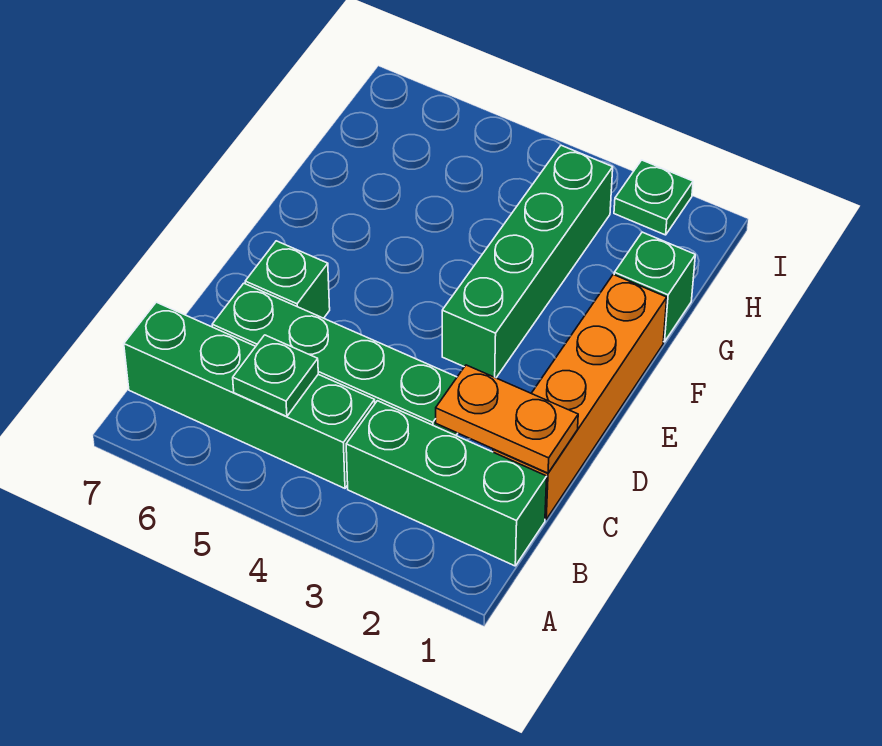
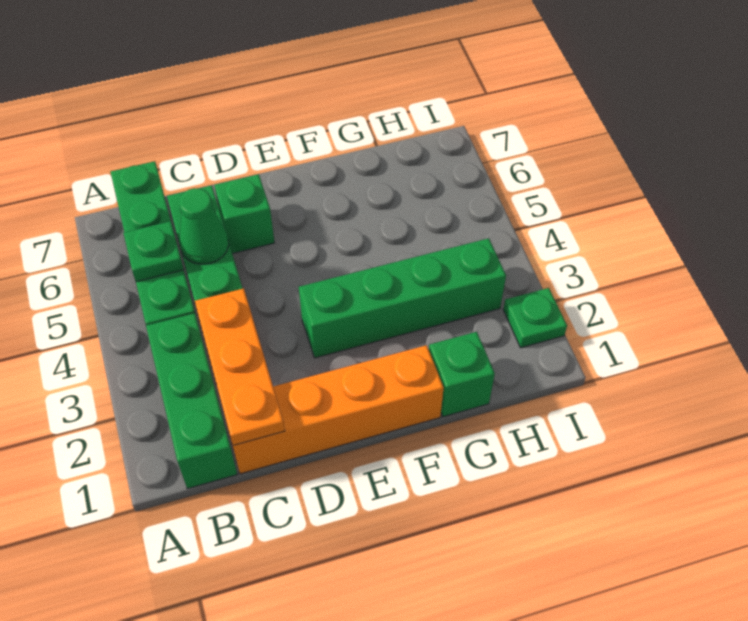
orange plate C1:C2 level 2 -> orange plate C1:C3 level 2
none -> green cone C5 level 2

